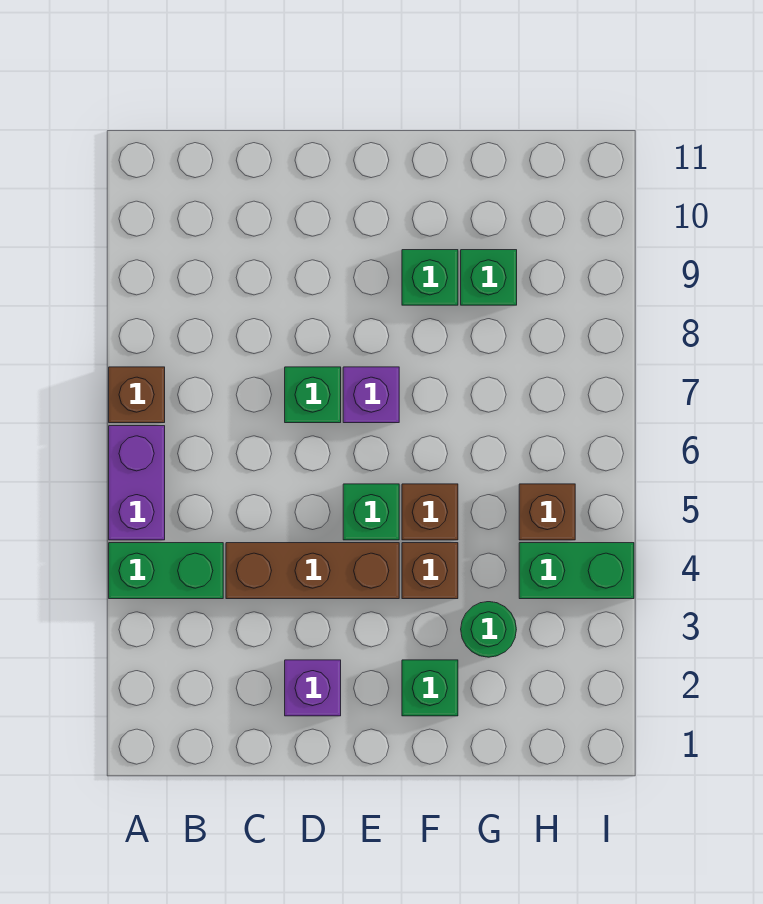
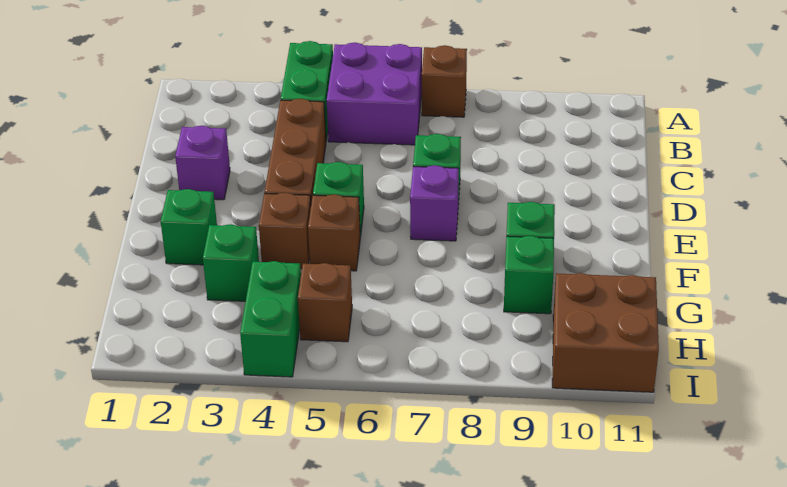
purple brick A5:A6 level 1 -> purple brick A5:B6 level 1
green round brick G3 level 1 -> green brick G3 level 1
none -> brown brick H10:I11 level 1

